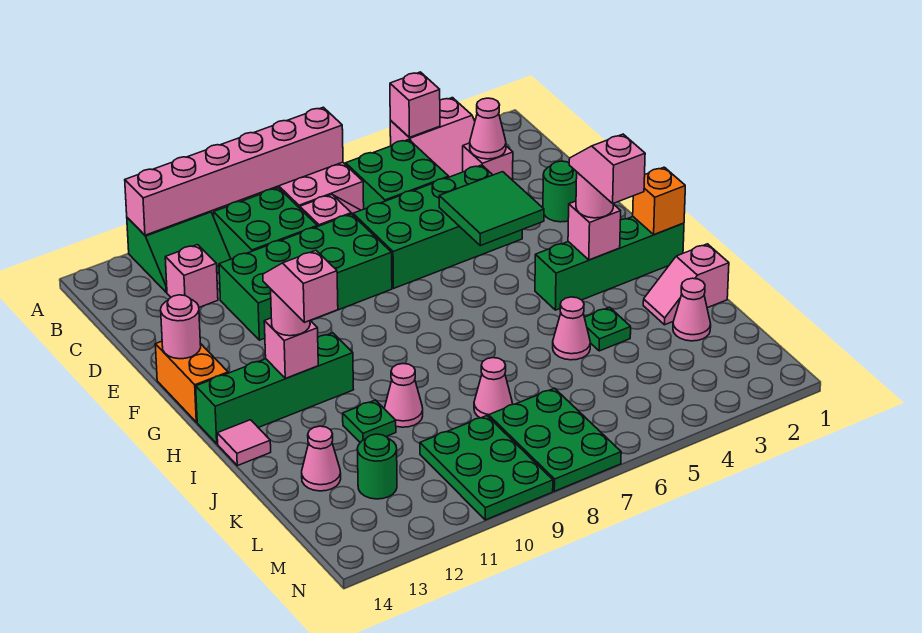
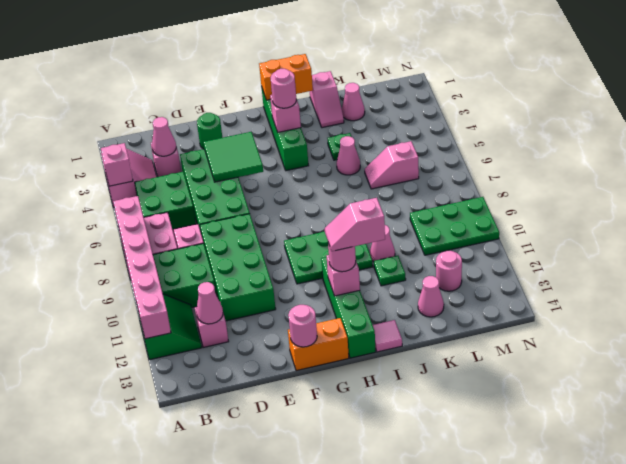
orange brick H1 level 2 -> orange brick H1:I1 level 2
pink slope H3:I3 level 4 top I -> pink slope K6:L6 level 1 top L
pink cone K8 level 1 -> pink cone C12 level 2
green plate L7:N8 level 1 -> green plate G9:I10 level 1
green round brick L12 level 1 -> pink round brick L12 level 1

